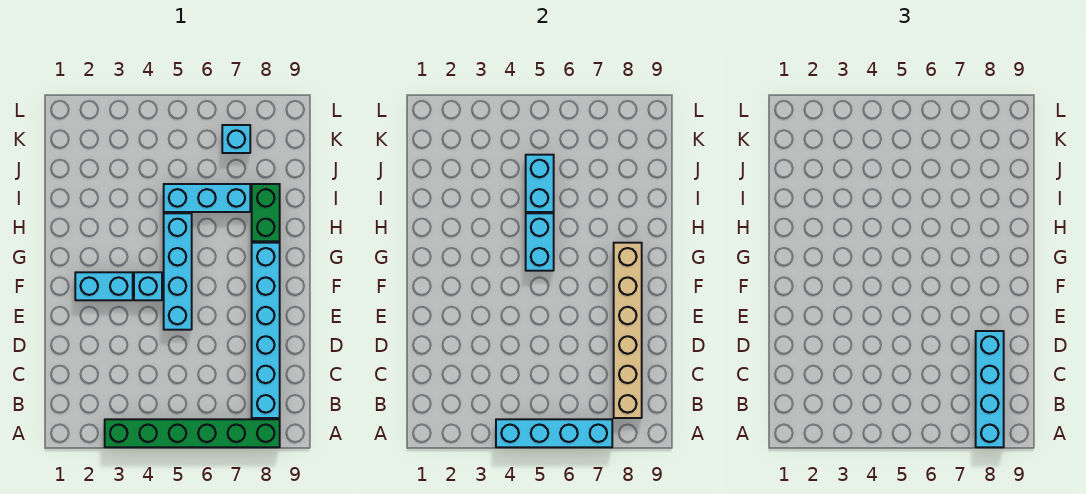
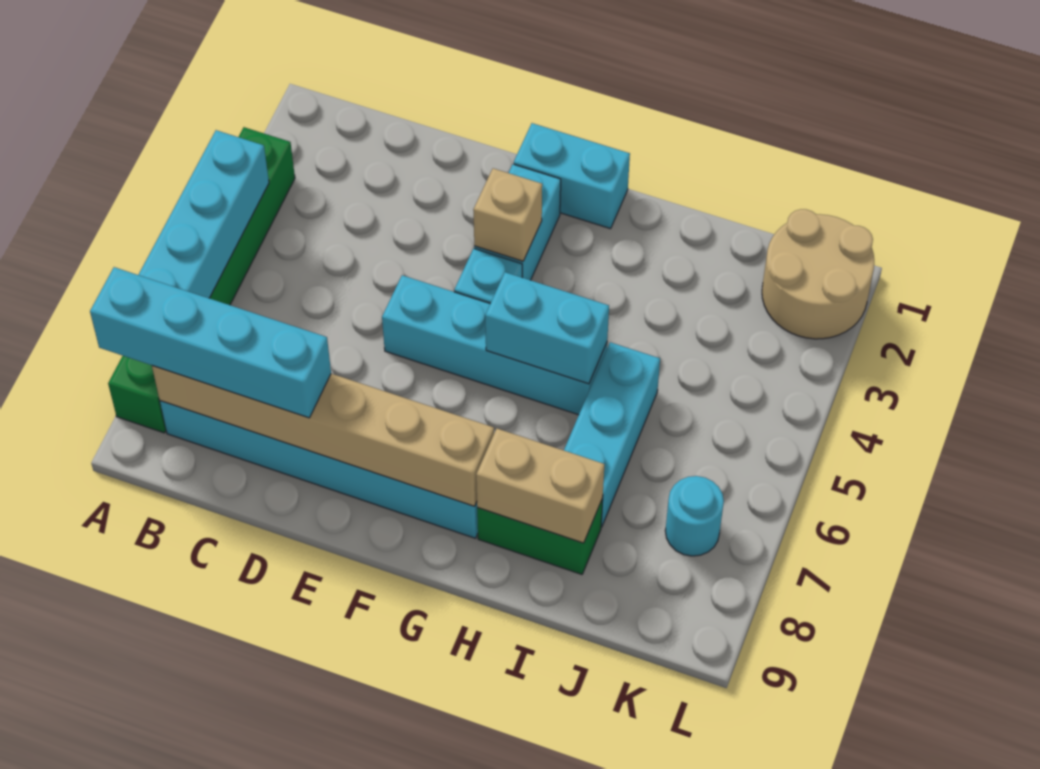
none -> tan brick F3 level 2
none -> tan brick H8:I8 level 2
cyan brick I5:J5 level 2 -> cyan brick F1:G1 level 1
none -> tan round brick K1:L2 level 1
cyan brick K7 level 1 -> cyan round brick K7 level 1

